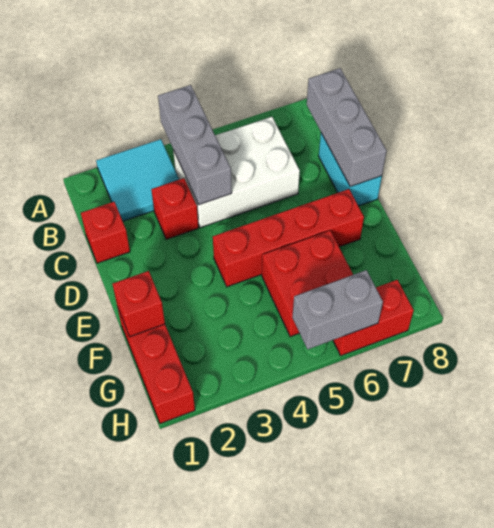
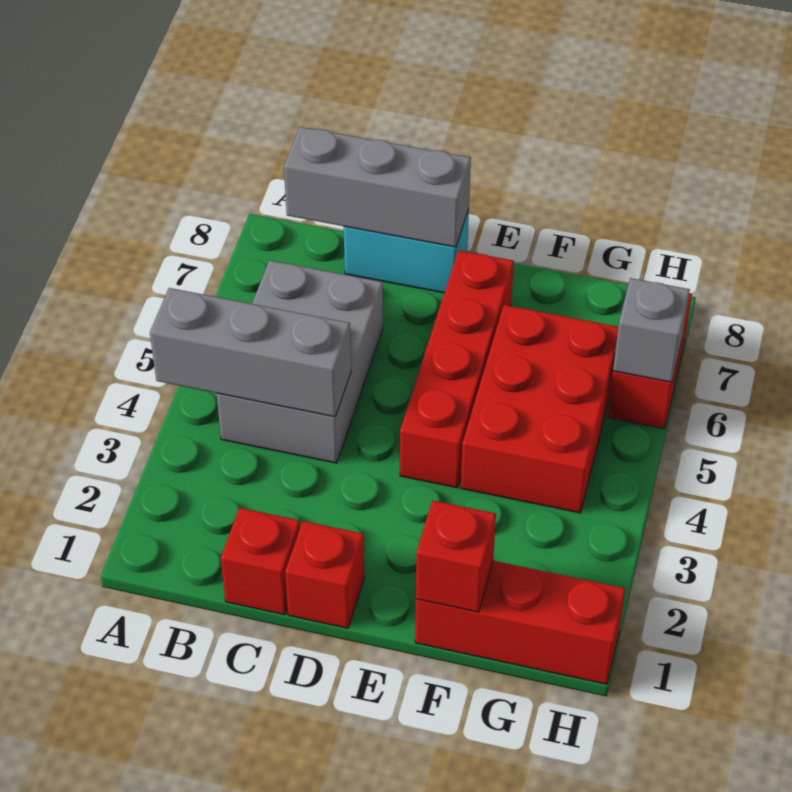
cyan tile A2:B3 level 1 -> none
white brick B4:C6 level 1 -> grey brick B4:C6 level 1
red brick C3 level 1 -> red brick D1 level 1
red brick F5:G6 level 1 -> red brick F4:G6 level 1
grey brick H5:H6 level 2 -> grey brick H6 level 2

